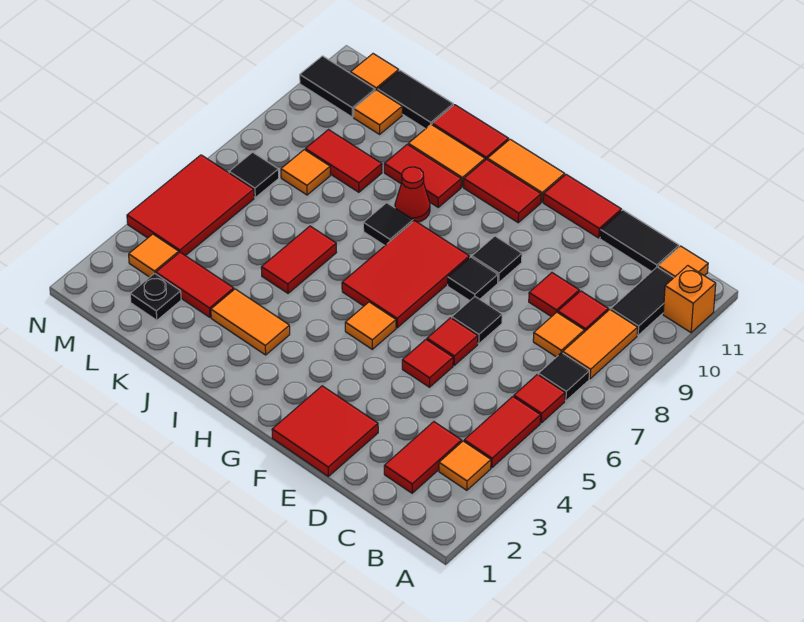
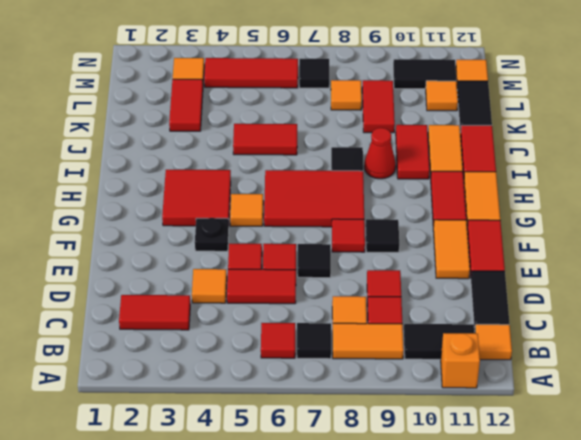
orange tile B3 level 1 -> orange tile D4 level 1
red tile B4:B5 level 1 -> red tile D5:D6 level 1
red tile E1:F2 level 1 -> red tile G3:H4 level 1
black tile F8 level 1 -> red tile F8 level 1
orange tile I3:J3 level 1 -> orange tile E11:F11 level 1
black plate L2 level 1 -> black plate F4 level 1
red tile M4:N6 level 1 -> red tile M4:M6 level 1
black tile M11:N11 level 1 -> black tile M10:M11 level 1

